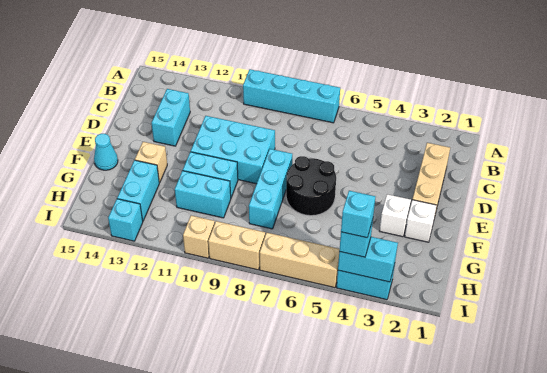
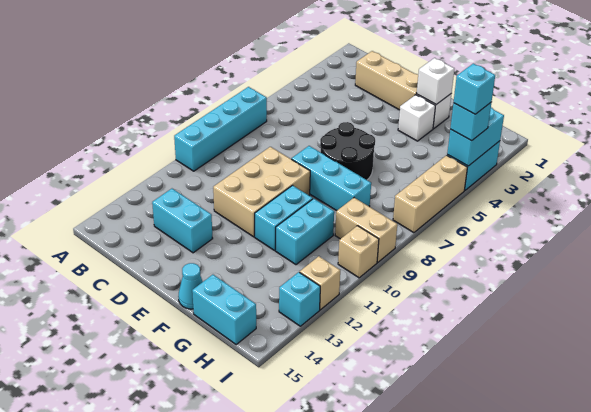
cyan brick D9:E11 level 1 -> tan brick D9:E11 level 1
none -> white brick F2 level 2
tan brick F13 level 1 -> tan brick I12 level 1
cyan brick G13:H13 level 1 -> cyan brick G15:H15 level 1
tan brick I8:I9 level 1 -> tan brick H9:I9 level 1

